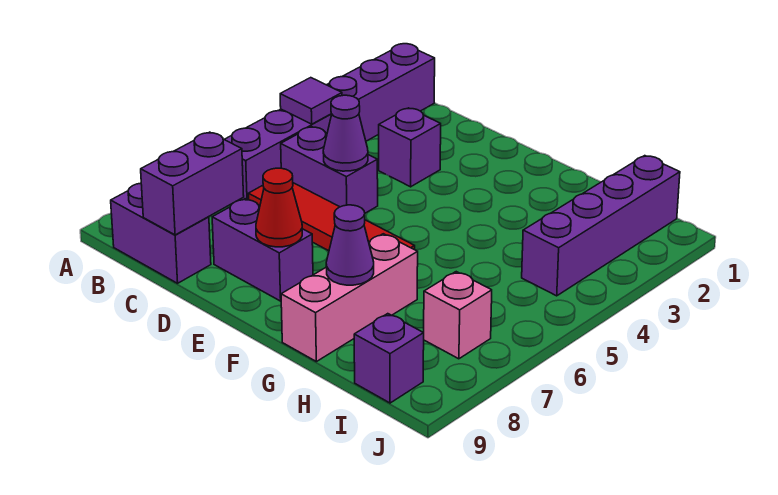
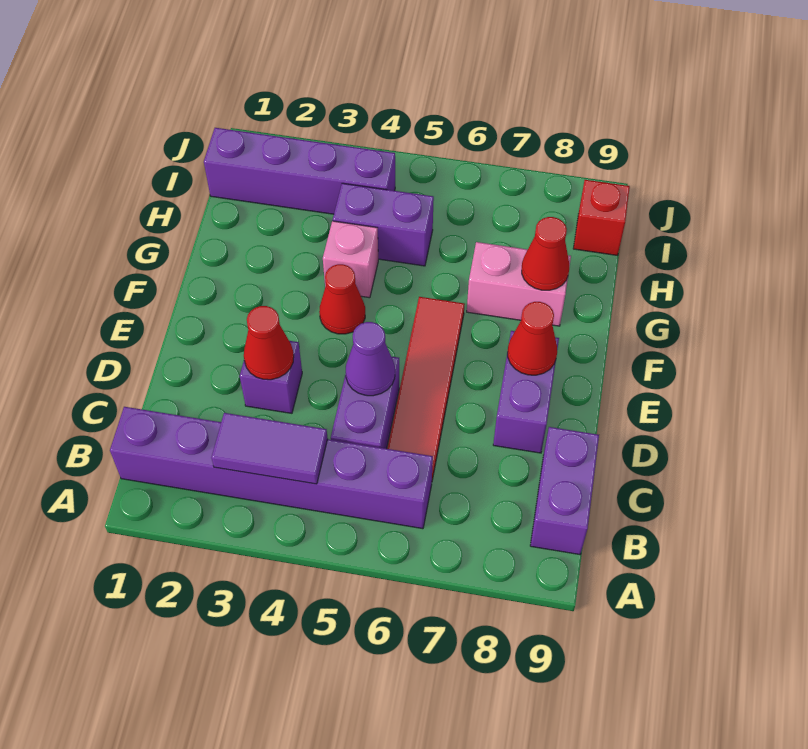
purple tile B4 level 2 -> purple tile B3:B4 level 2
purple brick C8:C9 level 2 -> purple brick H4:H5 level 1
none -> red cone D3 level 2
none -> red cone F4 level 1
pink brick G7:G9 level 1 -> pink brick G7:G8 level 1
purple cone G8 level 2 -> red cone G8 level 2
pink brick I7 level 1 -> pink brick G4 level 1
purple brick I9 level 1 -> red brick I9 level 1

